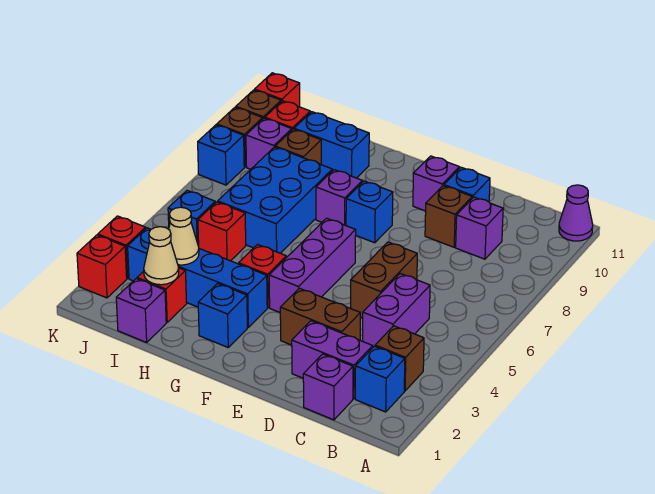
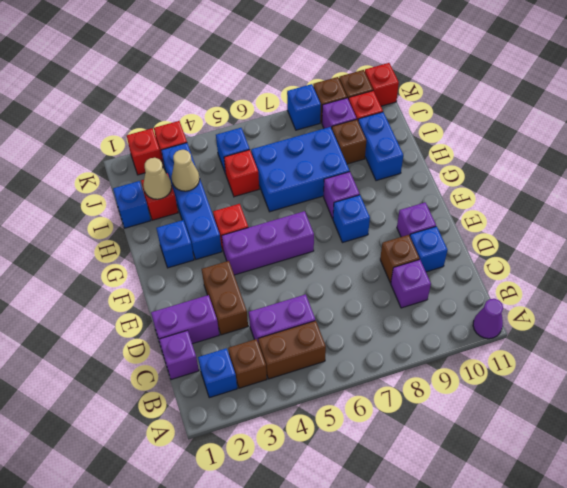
purple brick C2:D2 level 1 -> purple brick D1:D2 level 1
brown brick D5:D6 level 1 -> brown brick B4:B5 level 1
purple brick I1 level 1 -> blue brick I1 level 1

